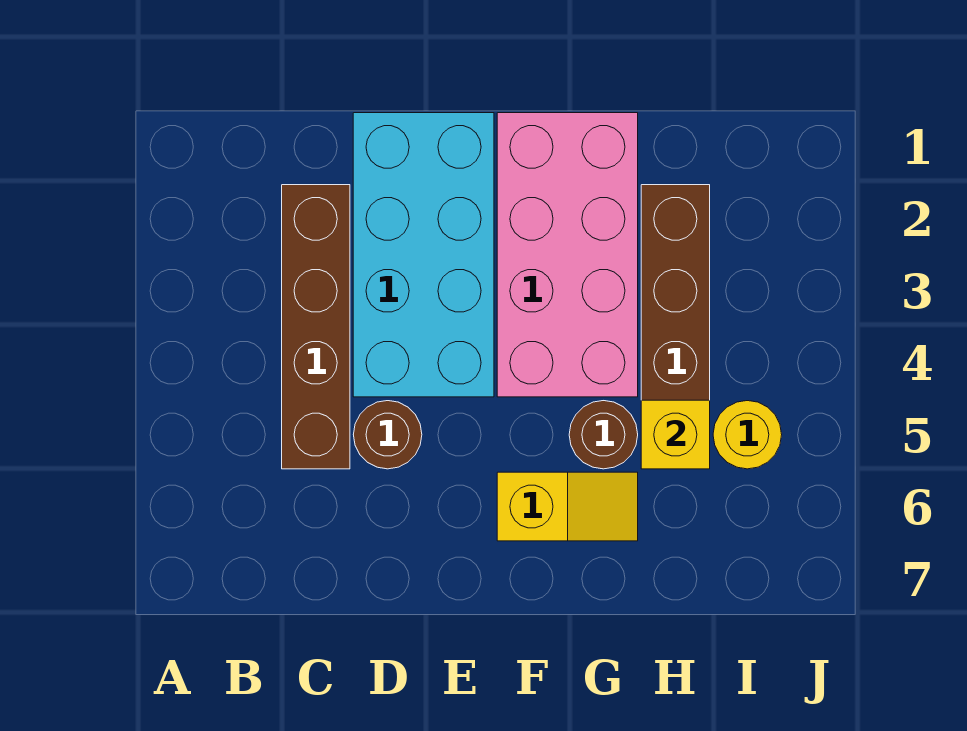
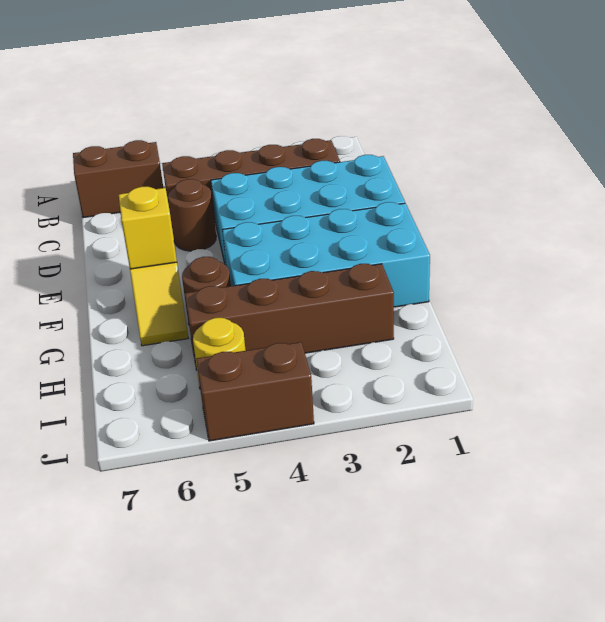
none -> brown brick B6:B7 level 1
pink brick F1:G4 level 1 -> cyan brick F1:G4 level 1
yellow brick H5 level 2 -> yellow brick F6 level 2
none -> brown brick J4:J5 level 1

